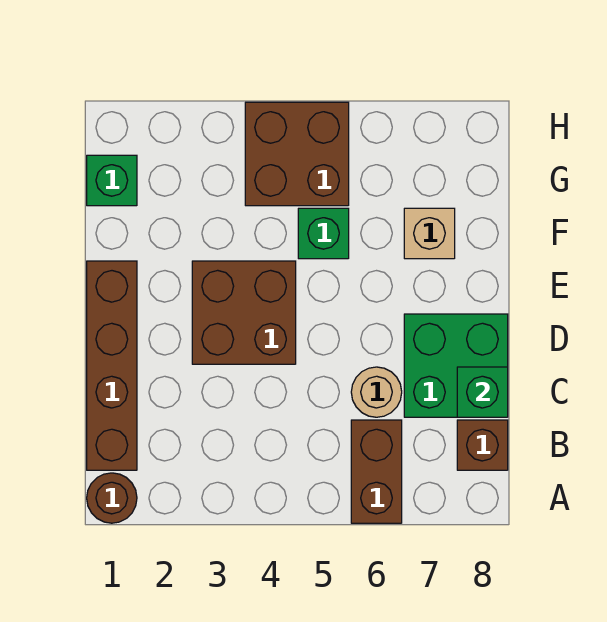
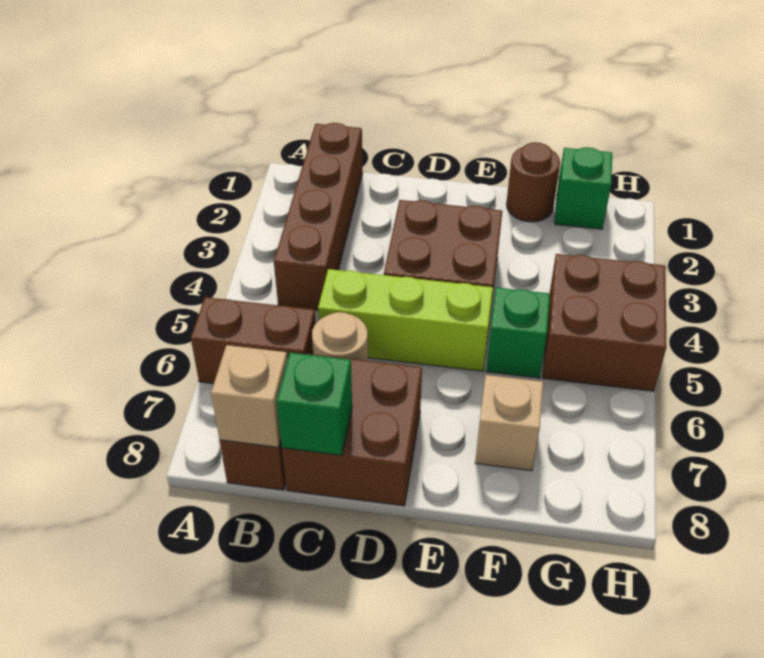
brown round brick A1 level 1 -> brown round brick F1 level 1
brown brick B1:E1 level 1 -> brown brick B1:B4 level 1
none -> tan brick B8 level 2
none -> lime brick C5:E5 level 1
green brick C7:D8 level 1 -> brown brick C7:D8 level 1

